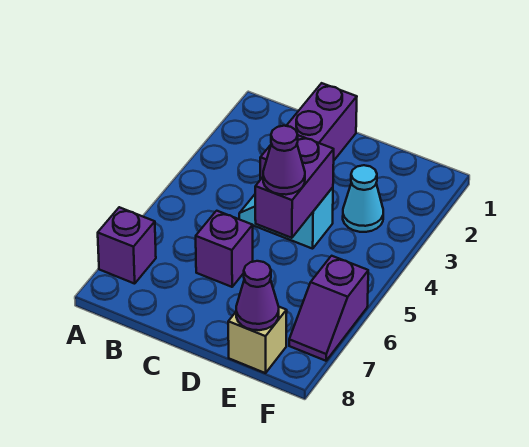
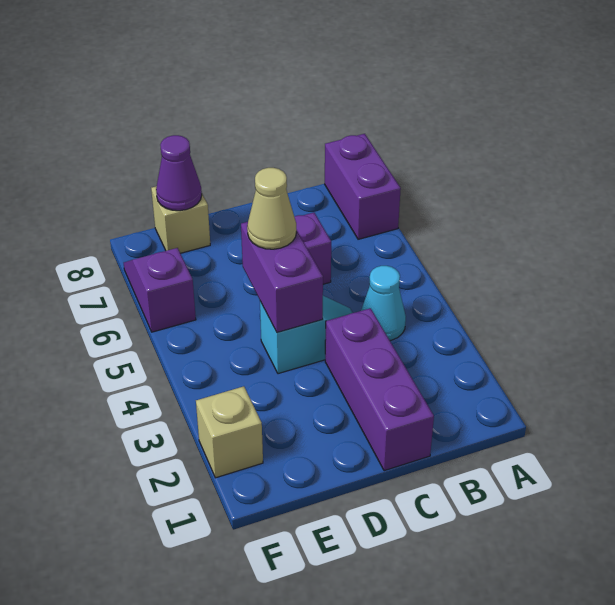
purple brick A7 level 1 -> purple brick A7:A8 level 1
purple cone D5 level 3 -> tan cone D5 level 3
cyan cone E3 level 1 -> cyan cone B4 level 1
none -> tan brick F2 level 1

